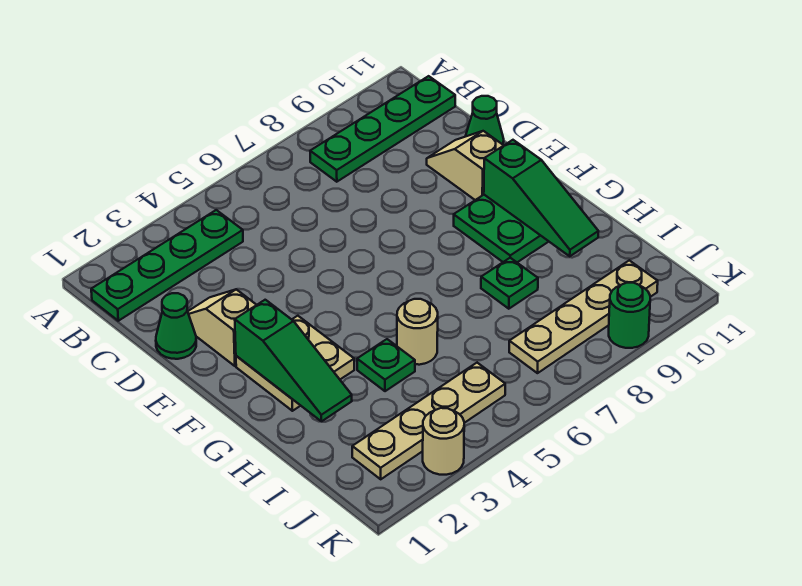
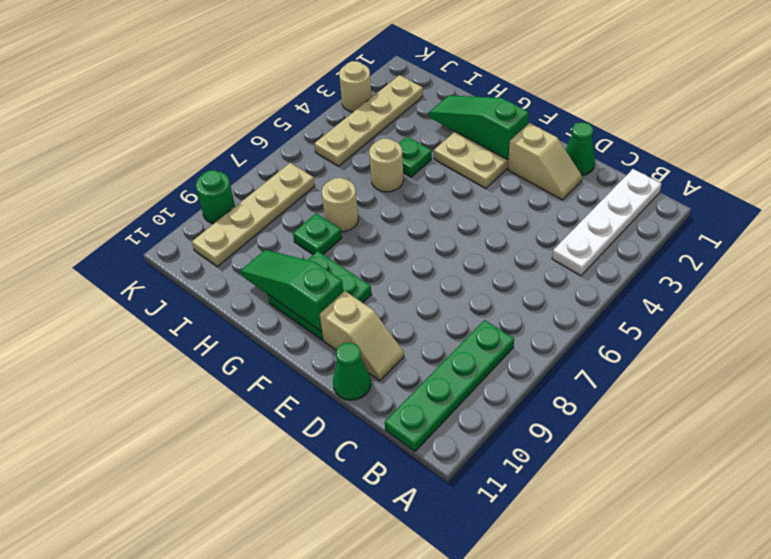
green plate B1:B4 level 1 -> white plate B1:B4 level 1
none -> tan round brick H7 level 1

